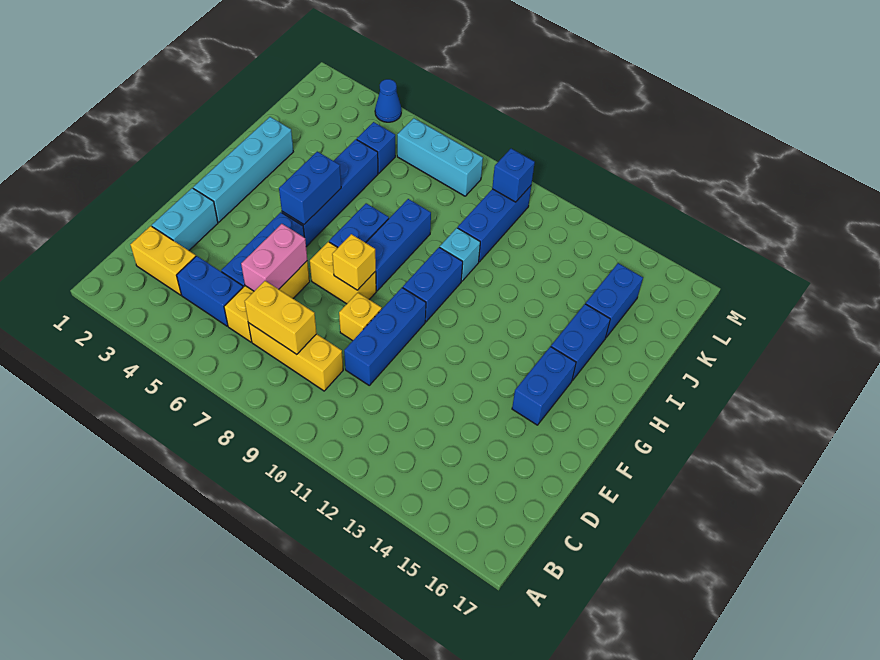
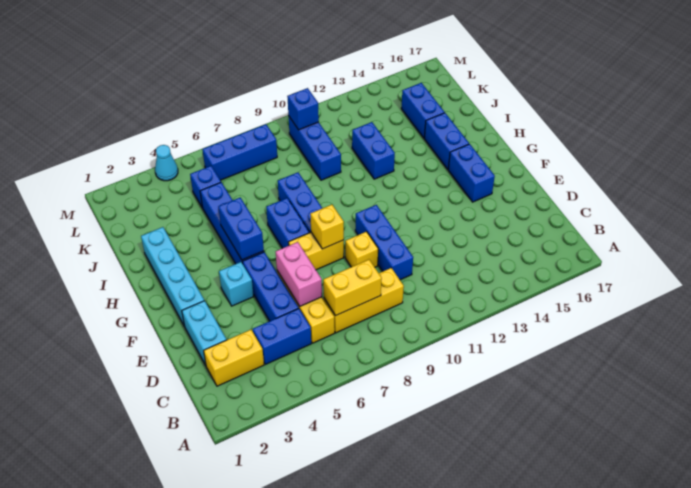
blue brick G10:H10 level 1 -> blue brick I12:J12 level 1
cyan brick I10 level 1 -> cyan brick F4 level 1
cyan brick L6:L8 level 1 -> blue brick L6:L8 level 1
blue cone M4 level 1 -> cyan cone M4 level 1

